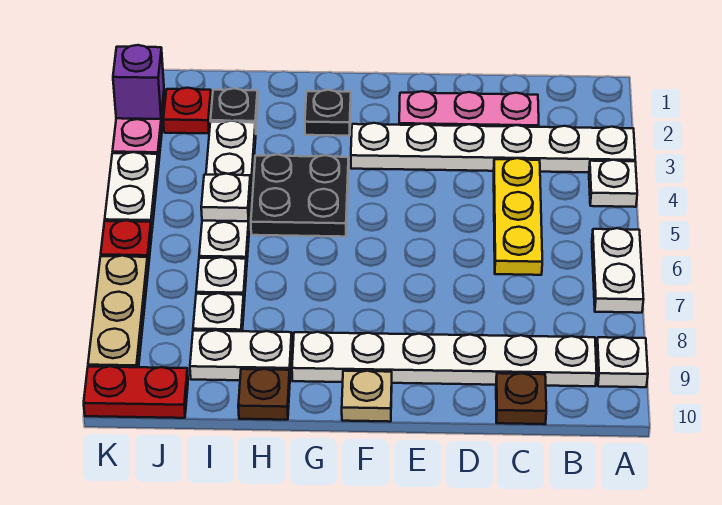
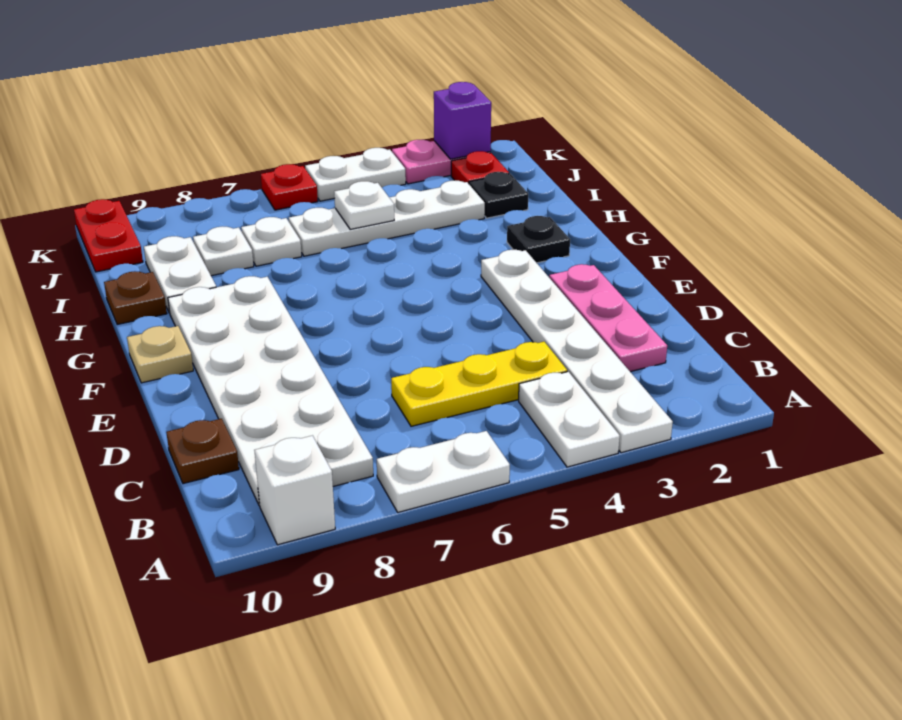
white plate A4 level 1 -> white plate A4:B4 level 1
white plate A9 level 1 -> white brick A9 level 1
white plate B9:G9 level 1 -> white plate B8:G9 level 1
black plate G4:H5 level 1 -> none
tan plate K7:K9 level 1 -> none

